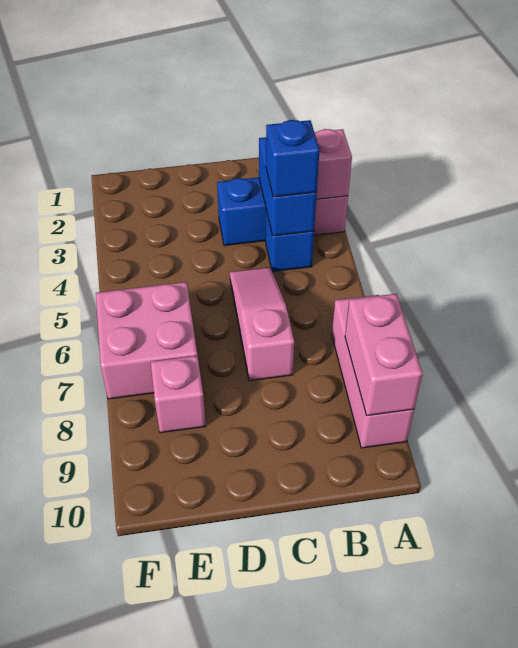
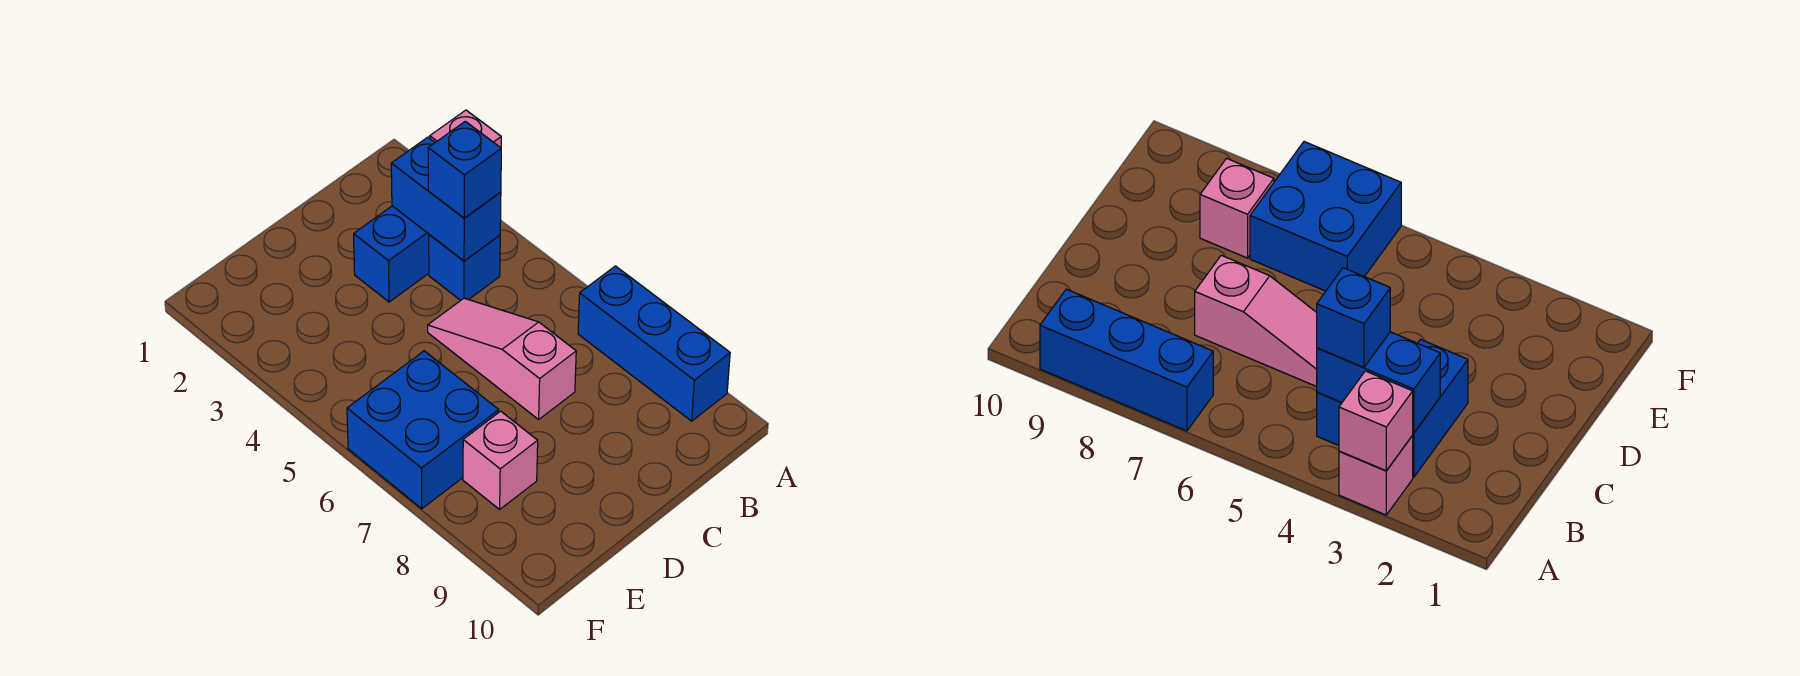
pink brick A7:A9 level 1 -> blue brick A7:A9 level 1
pink brick A8:A9 level 2 -> none
pink brick E6:F7 level 1 -> blue brick E6:F7 level 1

